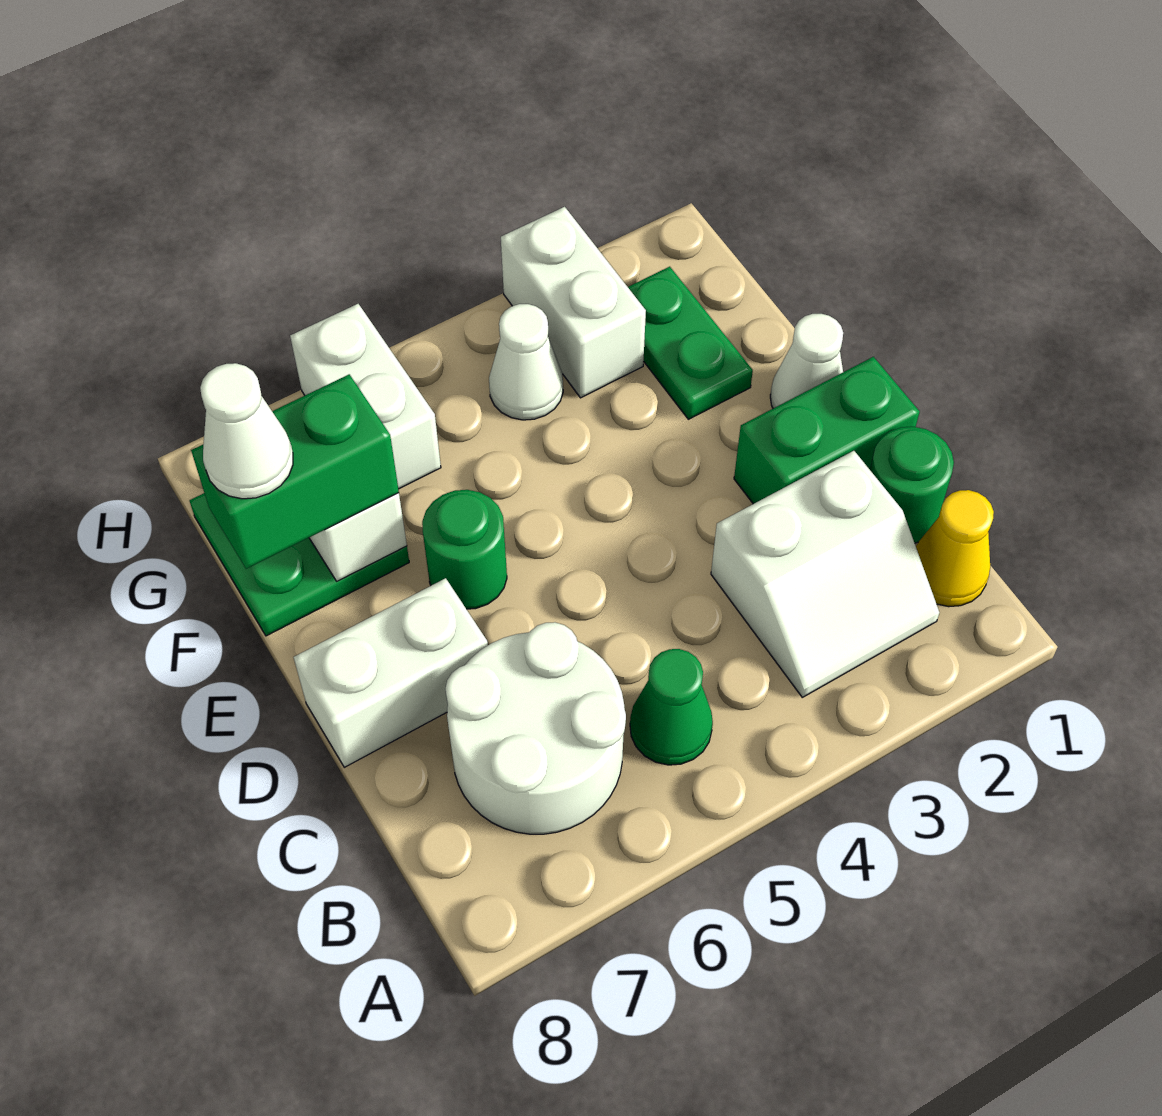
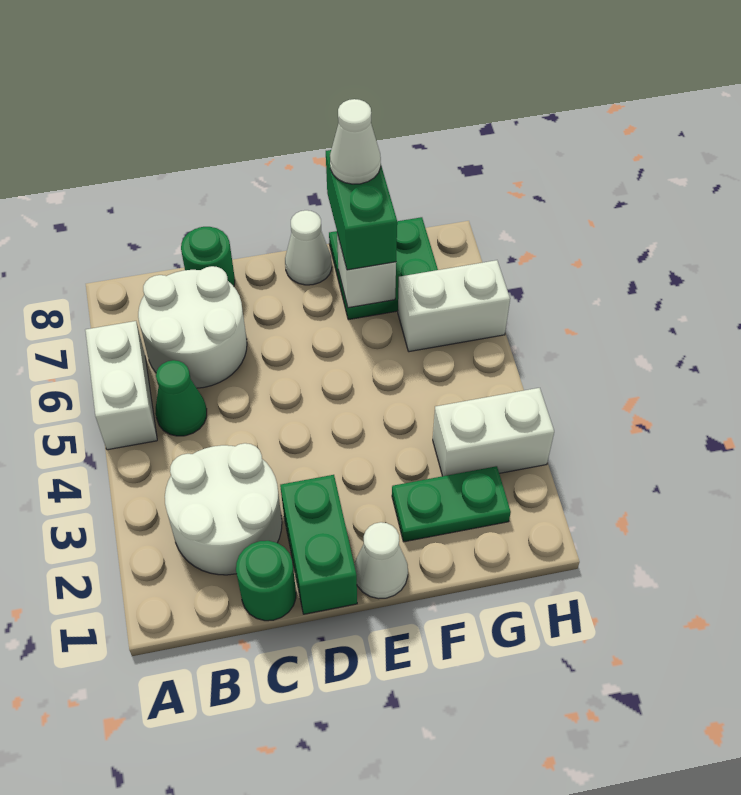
yellow cone B1 level 1 -> none
white slope B2:C3 level 1 top C -> white round brick B2:C3 level 1
white brick D7:D8 level 1 -> white brick A5:A6 level 1
green round brick E6 level 1 -> green round brick C8 level 1
white cone G4 level 1 -> white cone E8 level 1

